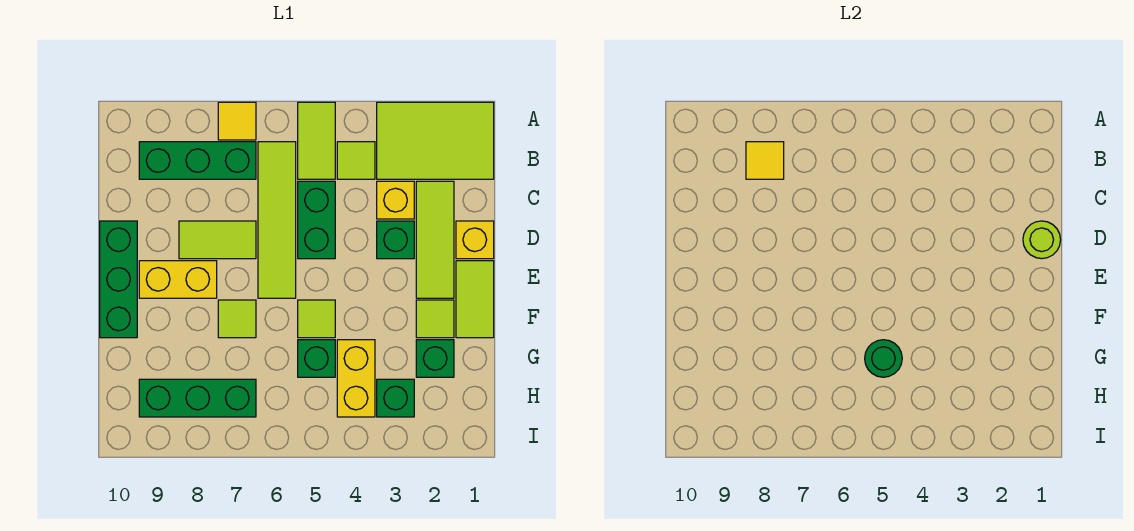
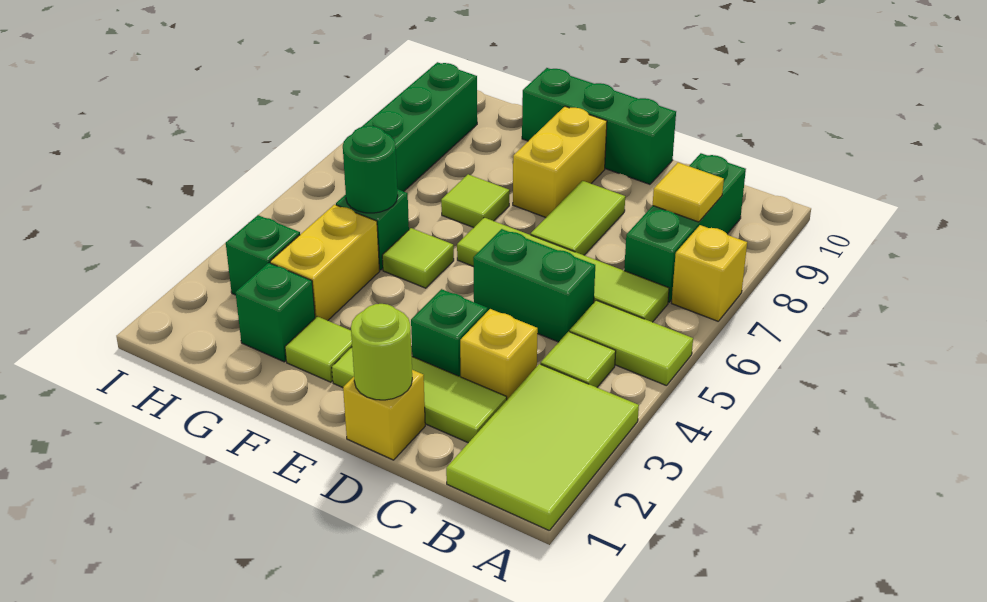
yellow tile A7 level 1 -> yellow brick A7 level 1
lime tile E1:F1 level 1 -> none
yellow brick G4:H4 level 1 -> yellow brick G3:G4 level 1

